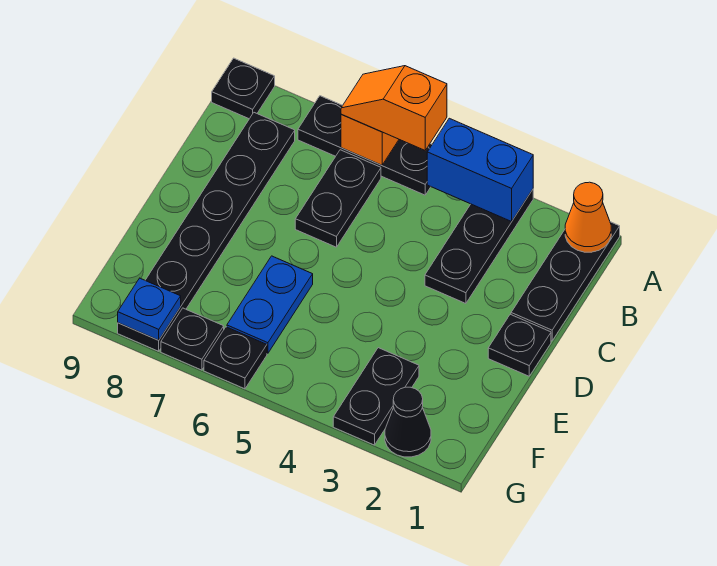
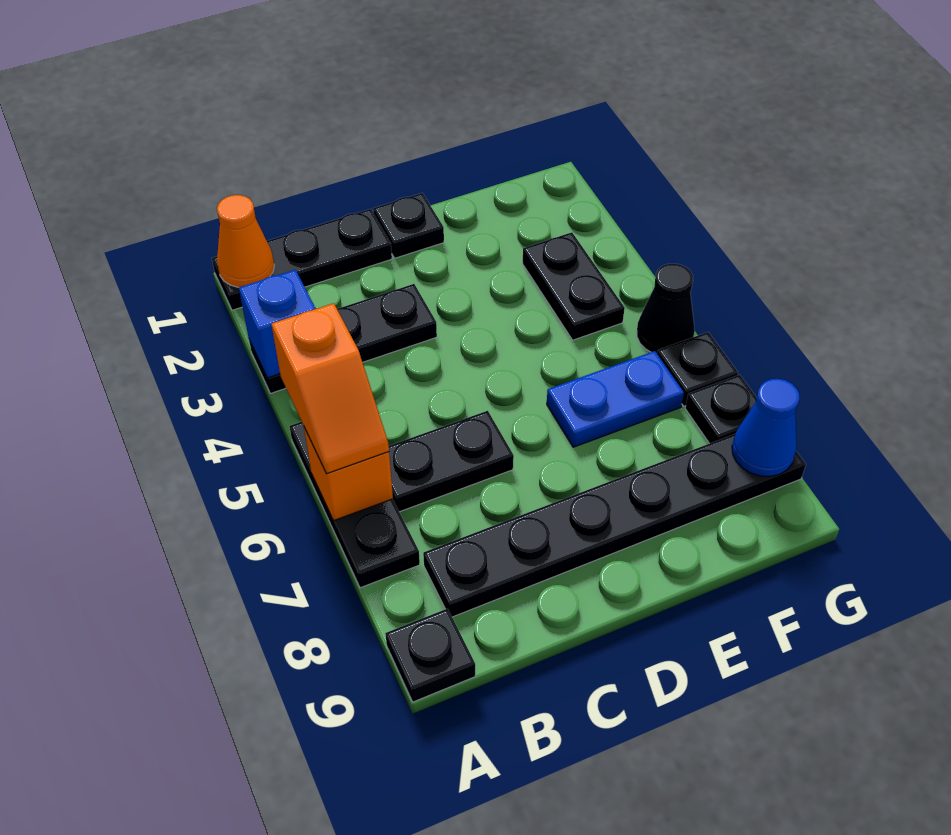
blue brick A3:A4 level 2 -> blue brick A3 level 2
black plate F3:G3 level 1 -> black plate F3:F4 level 1
black cone G2 level 1 -> black cone G5 level 1
blue plate G8 level 2 -> blue cone G8 level 2

